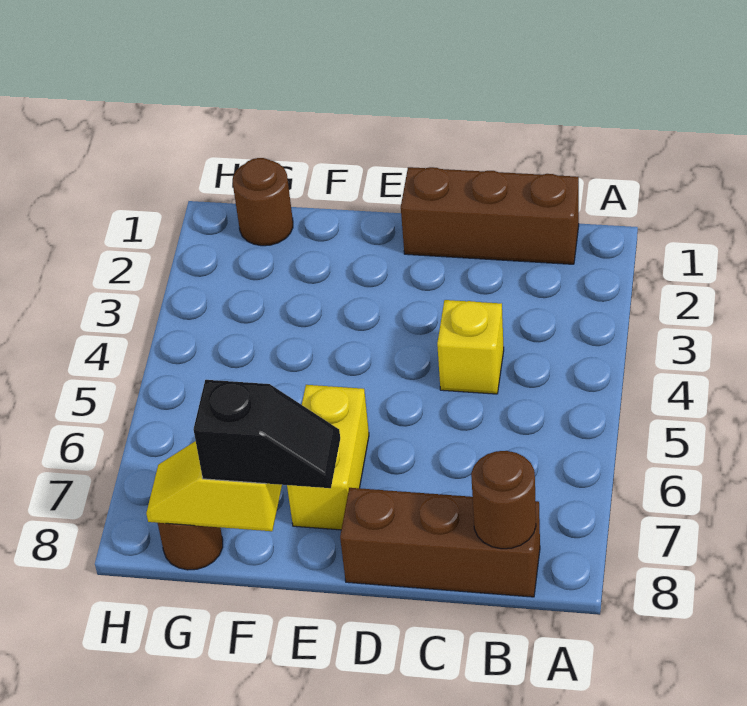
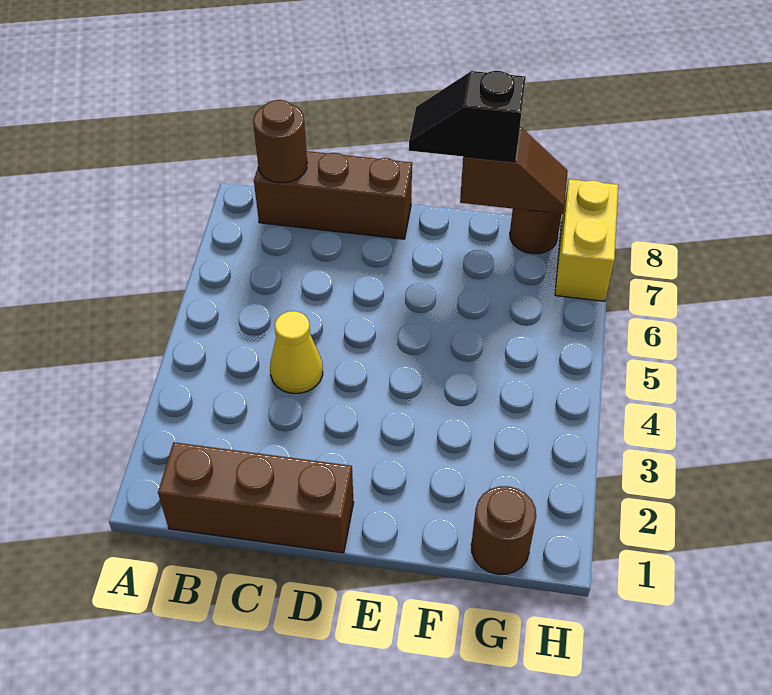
yellow brick C4 level 1 -> yellow cone C4 level 1
yellow brick E6:E7 level 1 -> yellow brick H7:H8 level 1
yellow slope F8:G8 level 2 top F -> brown slope F8:G8 level 2 top F

